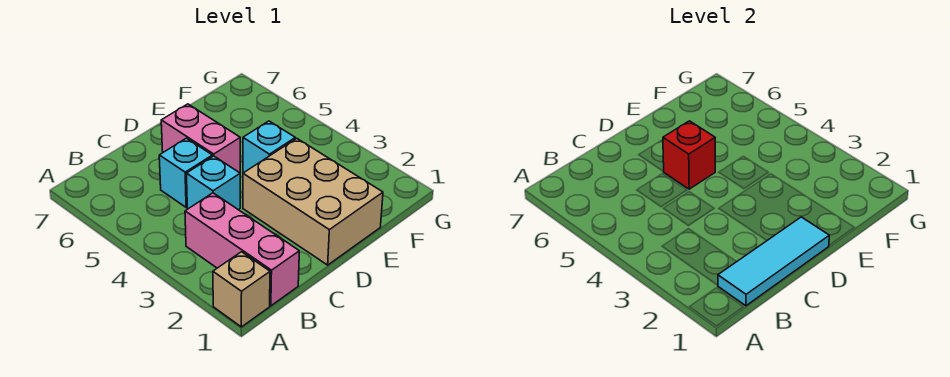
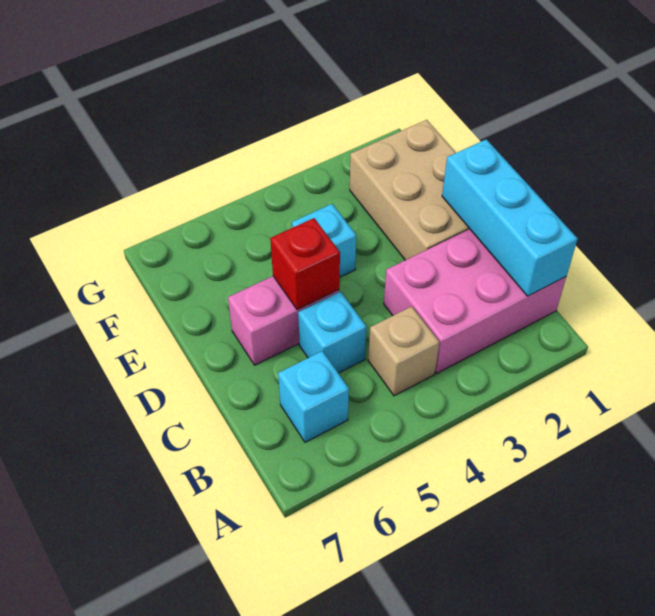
tan brick A1 level 1 -> tan brick B4 level 1
pink brick B1:B3 level 1 -> pink brick B1:C3 level 1
cyan tile B1:D1 level 2 -> cyan brick B1:D1 level 2
cyan brick C4 level 1 -> cyan brick B6 level 1
tan brick D1:E3 level 1 -> tan brick D1:F2 level 1

